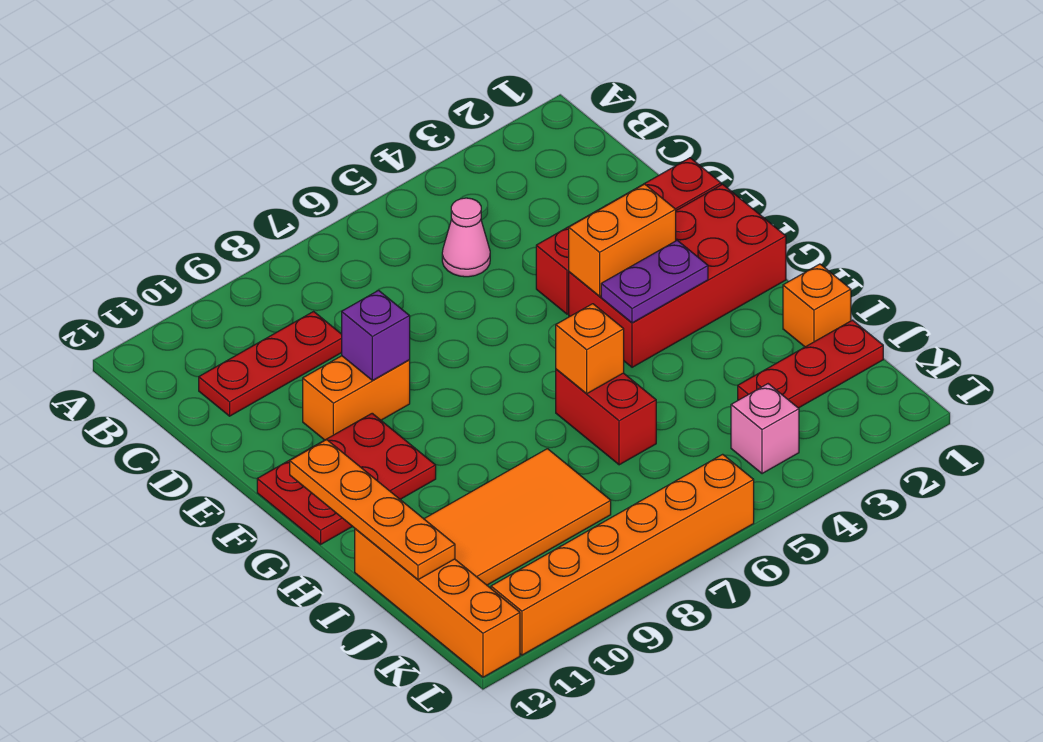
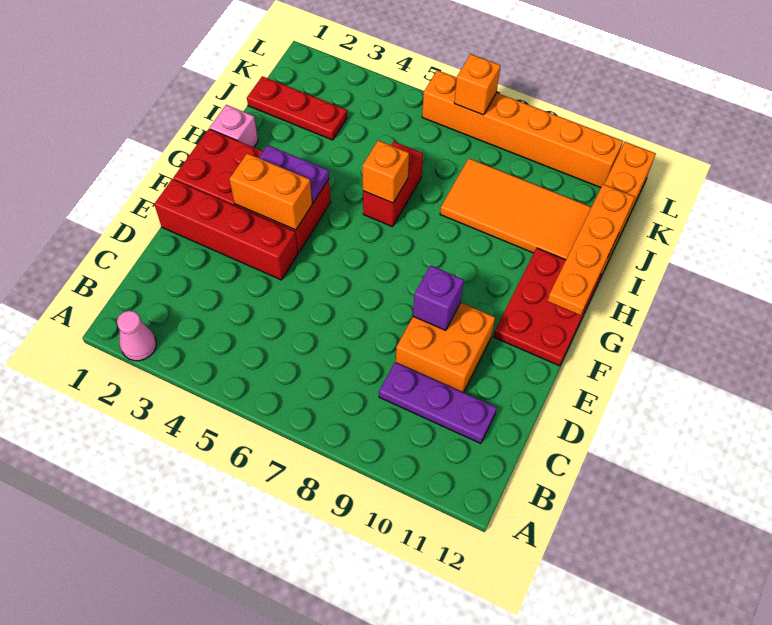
pink cone C5 level 1 -> pink cone A2 level 1
red plate C9:C11 level 1 -> purple plate C9:C11 level 1
orange brick E9:E10 level 1 -> orange brick D9:E10 level 1
red plate F10:G12 level 1 -> red plate F11:H12 level 1
orange brick I1 level 1 -> orange brick L7 level 2
pink brick K4 level 1 -> pink brick H1 level 1

